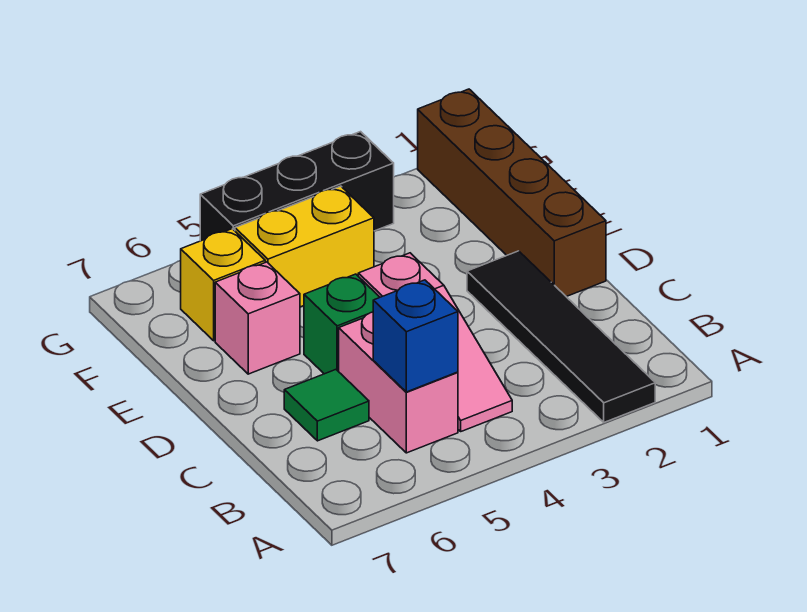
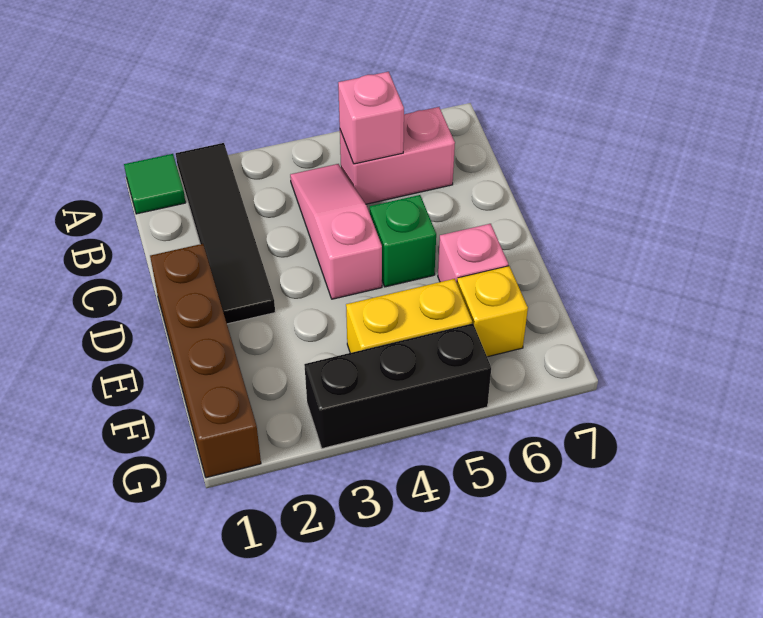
pink brick B5:C5 level 1 -> pink brick B5:B6 level 1
blue brick B5 level 2 -> pink brick B5 level 2
green tile C6 level 1 -> green tile A1 level 1

